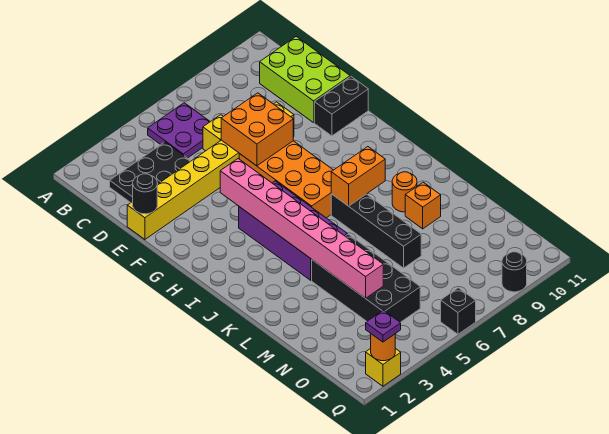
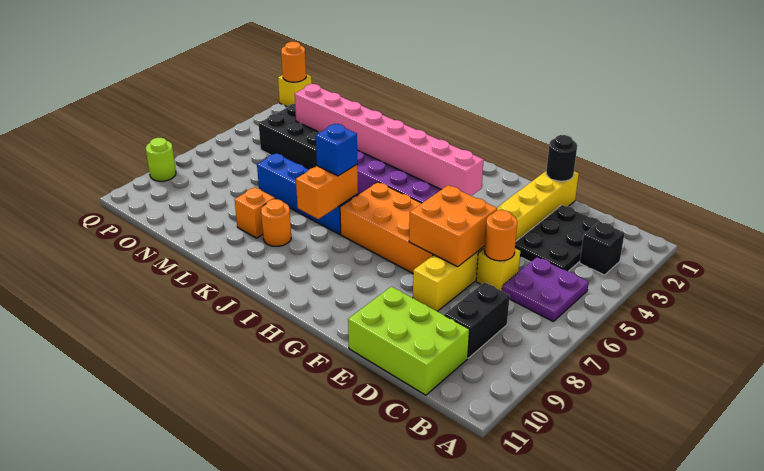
none -> orange round brick D6 level 2
black brick F10:F11 level 1 -> black brick C8:C9 level 1
black brick J7:M7 level 1 -> blue brick J7:M7 level 1
none -> blue brick J7 level 3
purple plate Q2 level 3 -> none
black brick Q6 level 1 -> black brick B3 level 1
black round brick Q9 level 1 -> lime round brick Q9 level 1

